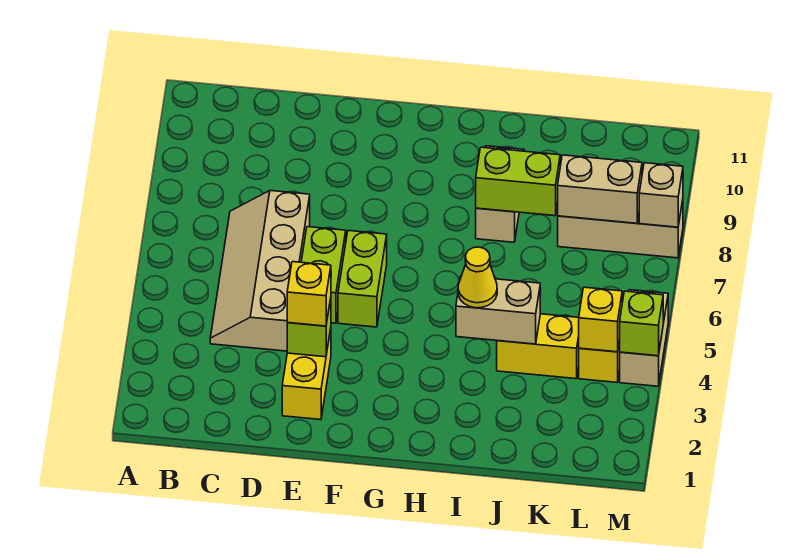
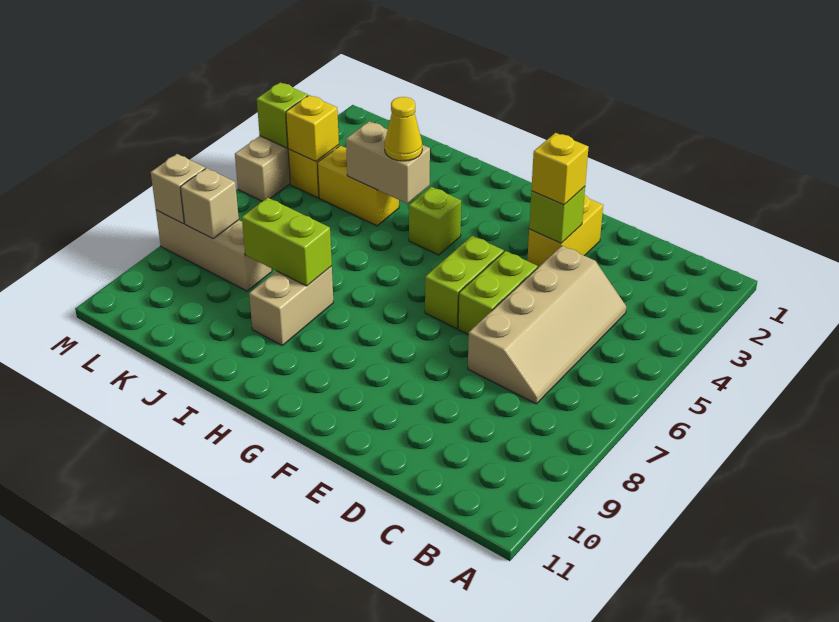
none -> lime brick H4 level 1
tan brick K8:L8 level 2 -> tan brick L8 level 2

